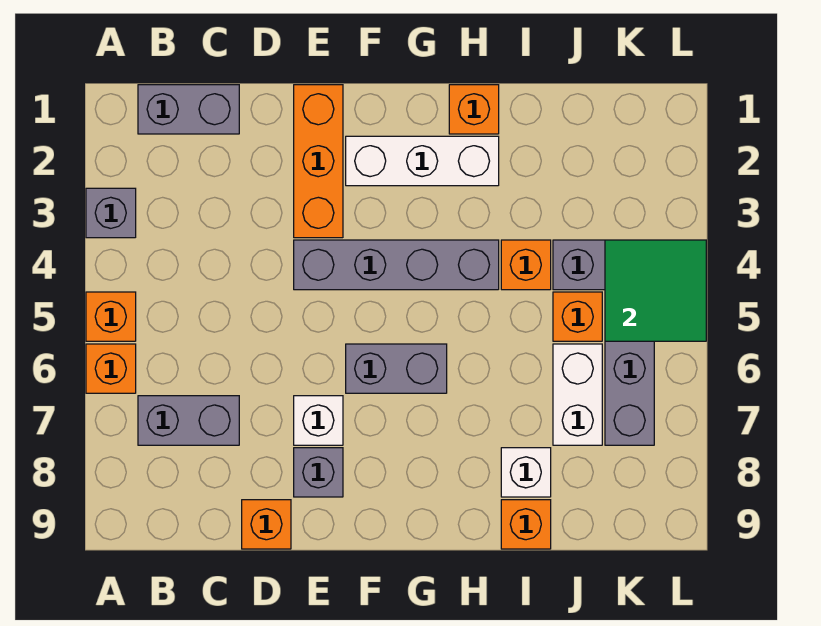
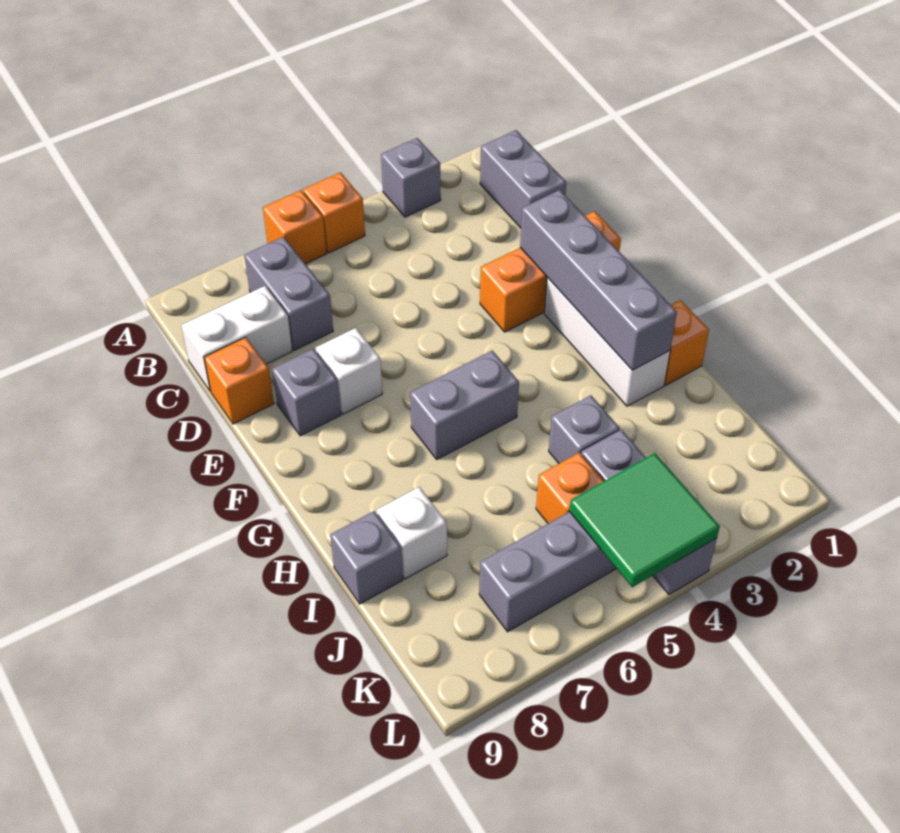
grey brick E4:H4 level 1 -> grey brick E2:H2 level 2
grey brick F6:G6 level 1 -> grey brick G5:G6 level 1
orange brick I4 level 1 -> grey brick I4 level 1
orange brick I9 level 1 -> grey brick I9 level 1
white brick J6:J7 level 1 -> white brick C8:C9 level 1

